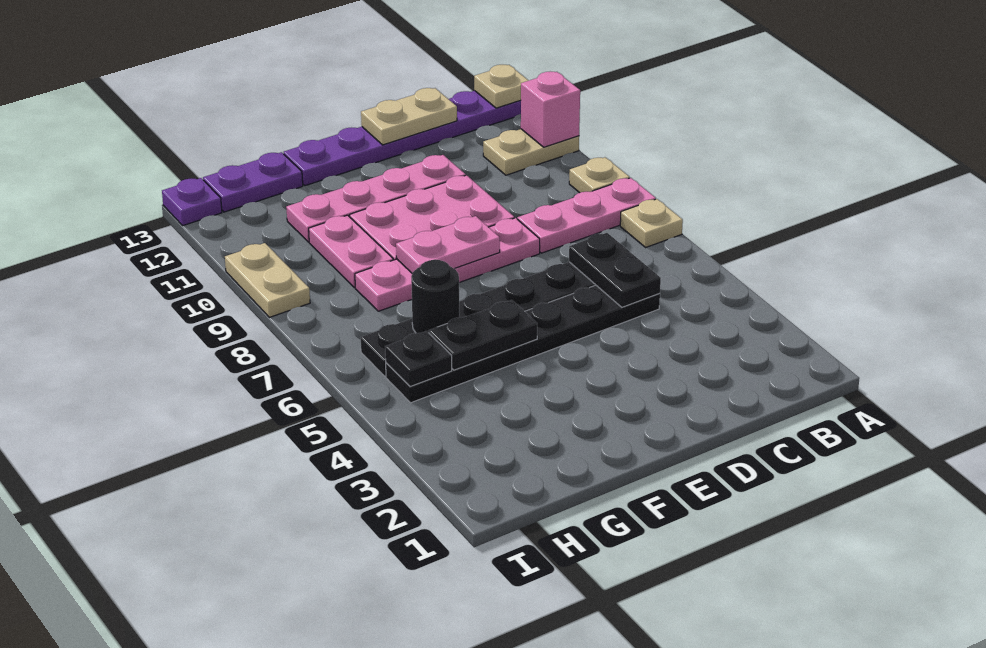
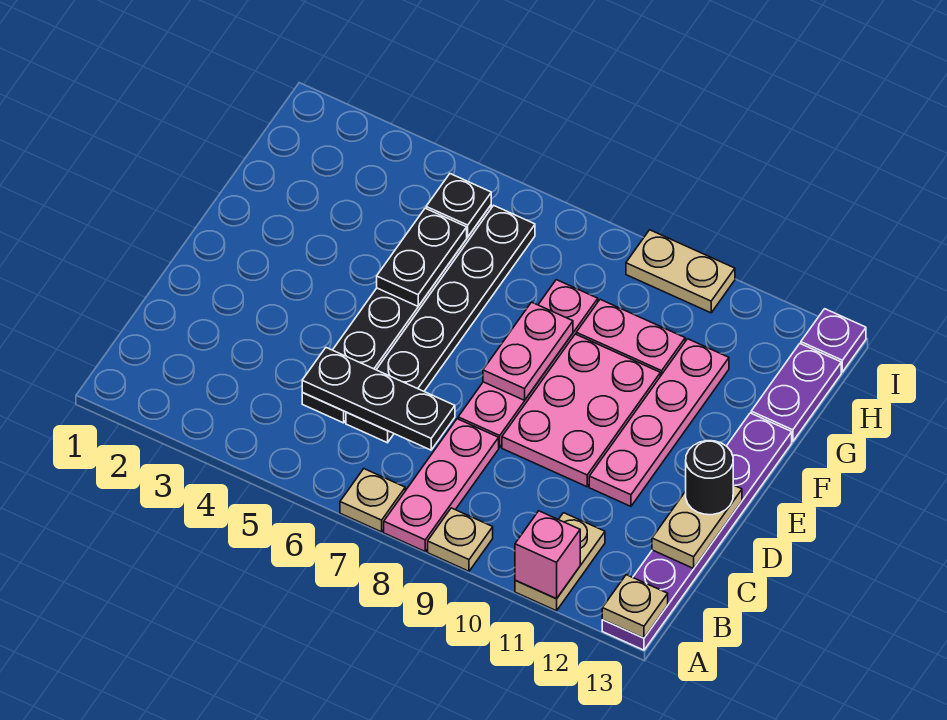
black plate C5:C6 level 2 -> black plate C5:C7 level 2
black round brick G6 level 2 -> black round brick D13 level 3

